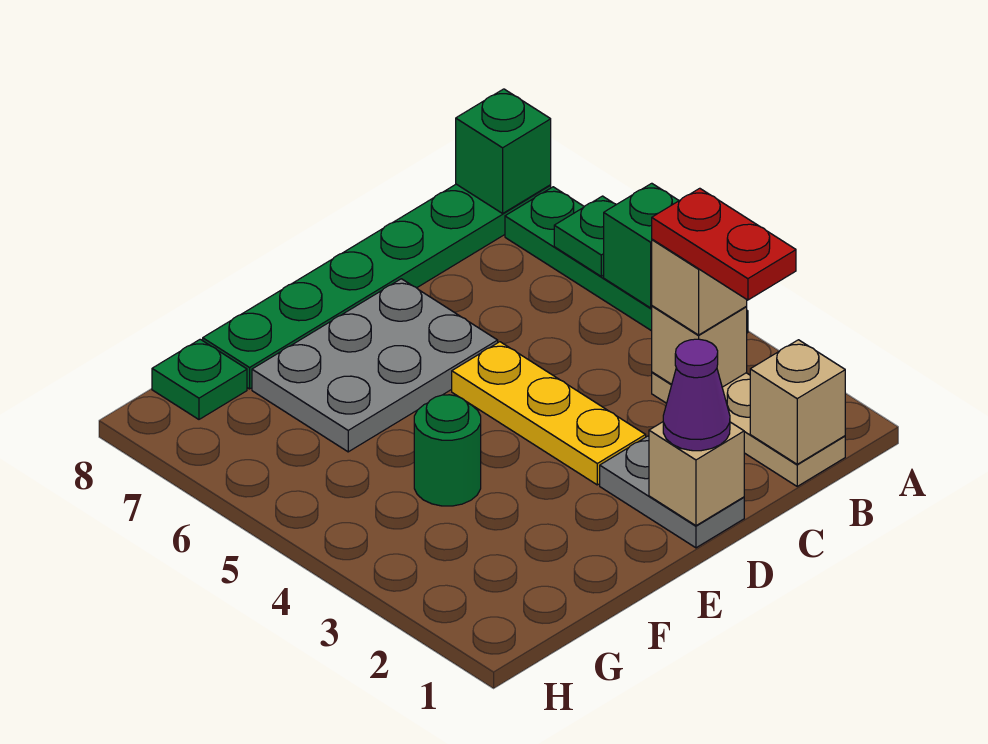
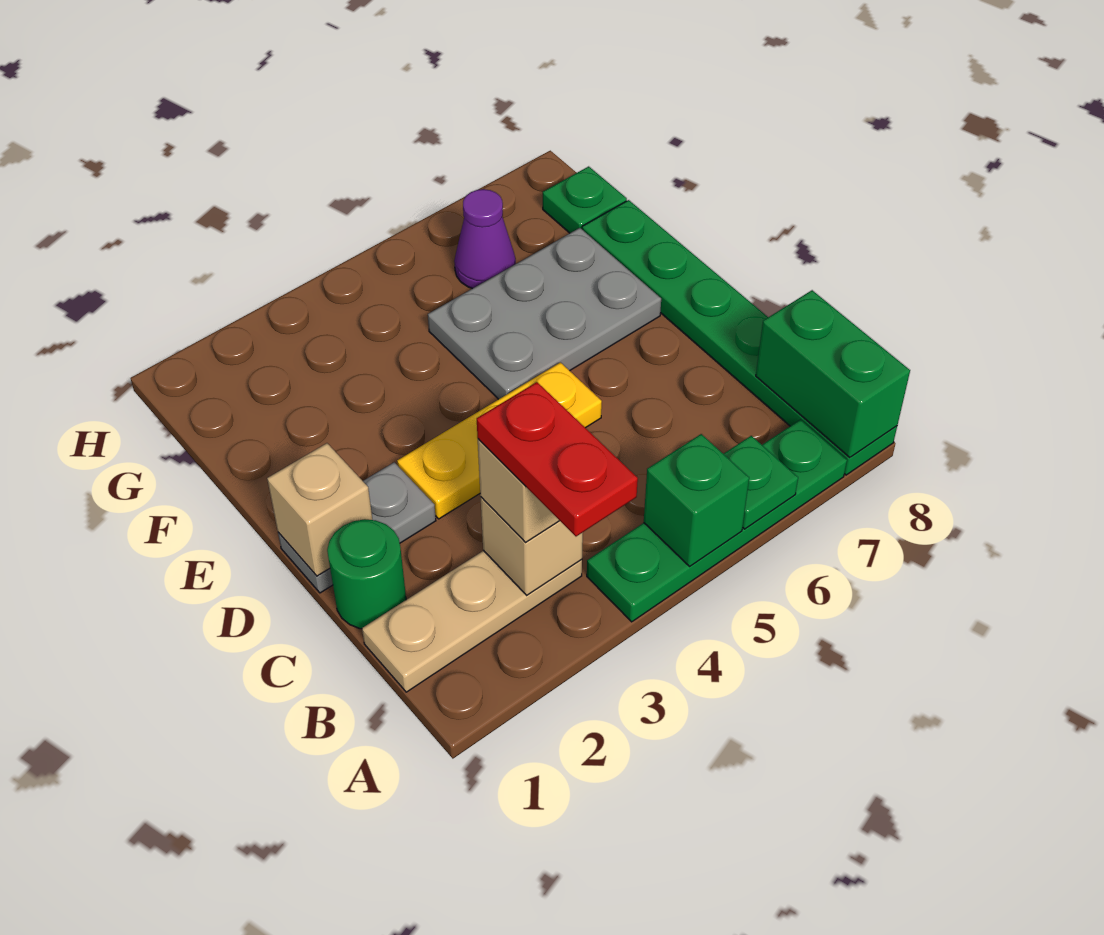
green brick A8 level 2 -> green brick A8:B8 level 2
tan brick B1 level 2 -> none
red plate B2:B3 level 4 -> red plate A3:B3 level 4
purple cone D1 level 3 -> purple cone G6 level 1
grey plate D6:F7 level 1 -> grey plate E5:F7 level 1
green round brick F4 level 1 -> green round brick C1 level 1

